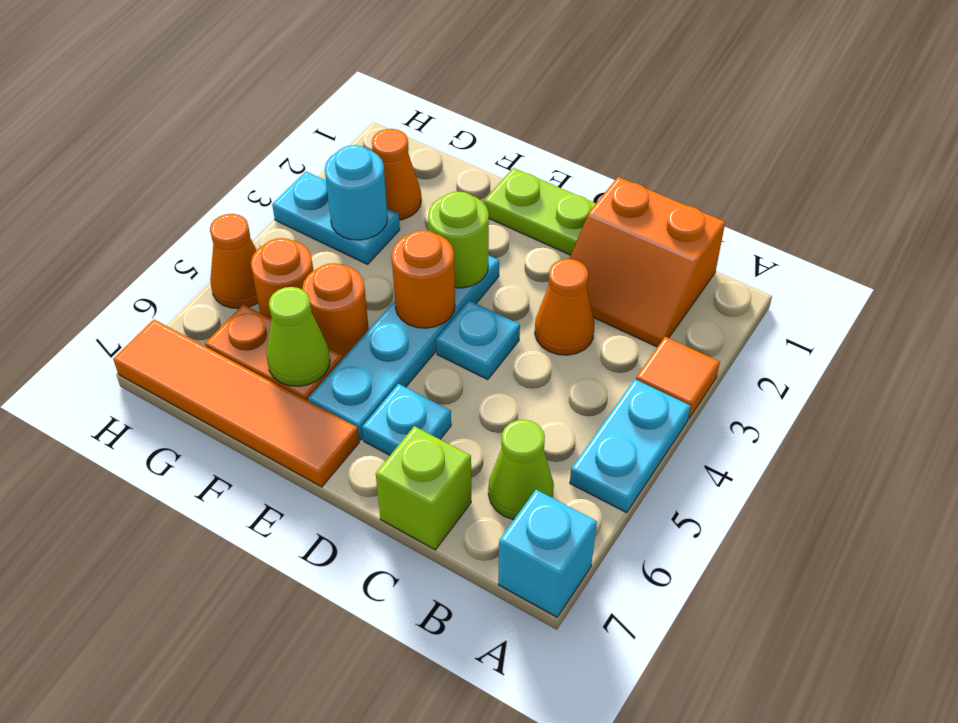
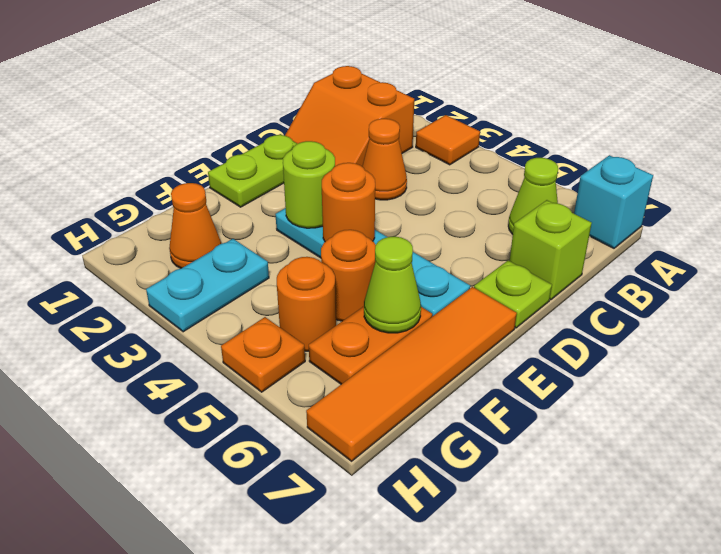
cyan plate A4:A5 level 1 -> none
orange slope B1:C2 level 1 top 1 -> orange slope B1:C2 level 1 top B
cyan plate D4 level 1 -> none
cyan plate D6 level 1 -> none
none -> lime plate D7 level 1
cyan round brick G3 level 2 -> none
orange cone H5 level 1 -> orange plate H5 level 1

